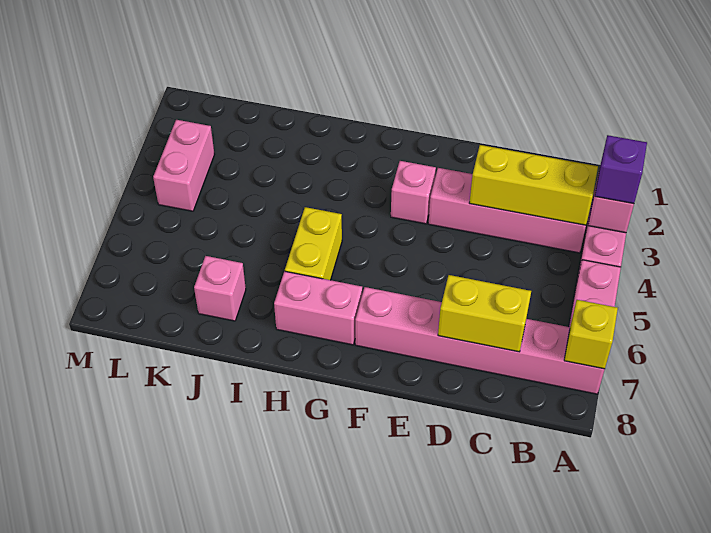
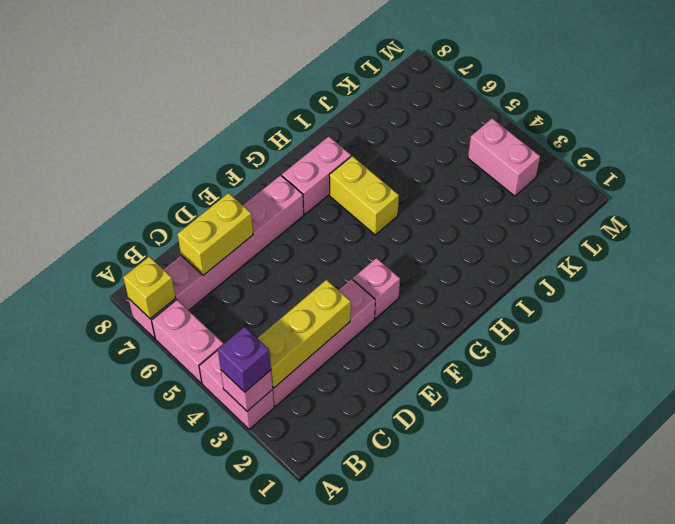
pink brick J7 level 1 -> none

